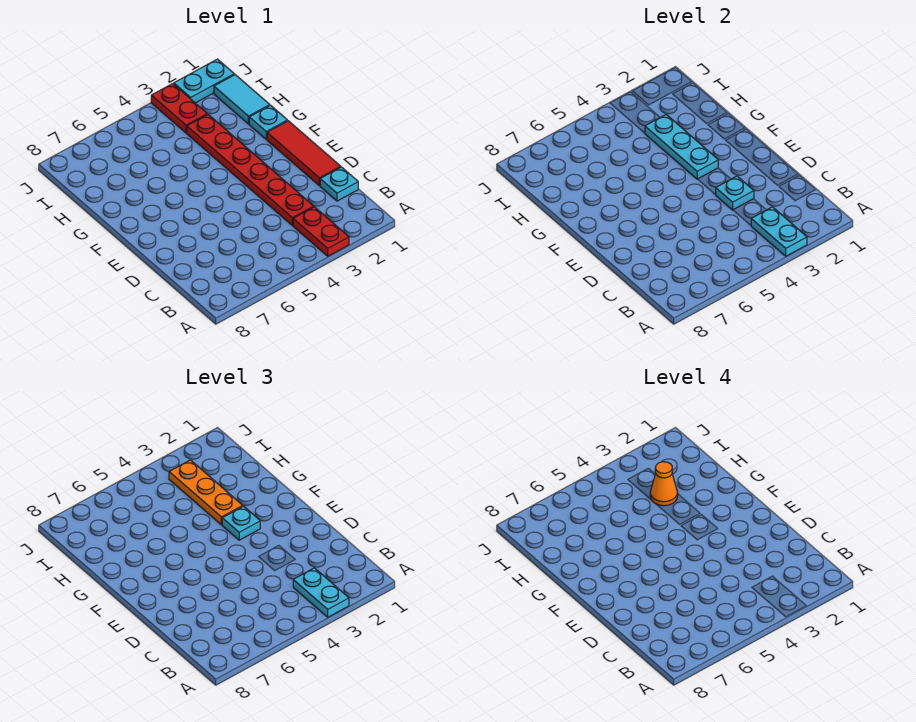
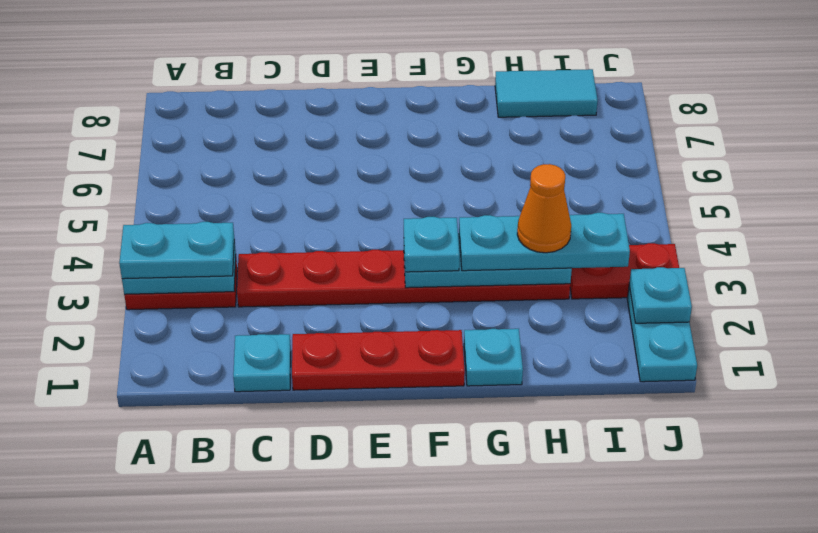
red tile D1:F1 level 1 -> red plate D1:F1 level 1
cyan plate D3 level 2 -> cyan plate J2 level 2
orange plate G3:I3 level 3 -> cyan plate G3:I3 level 3
cyan tile H1:I1 level 1 -> cyan tile H8:I8 level 1

